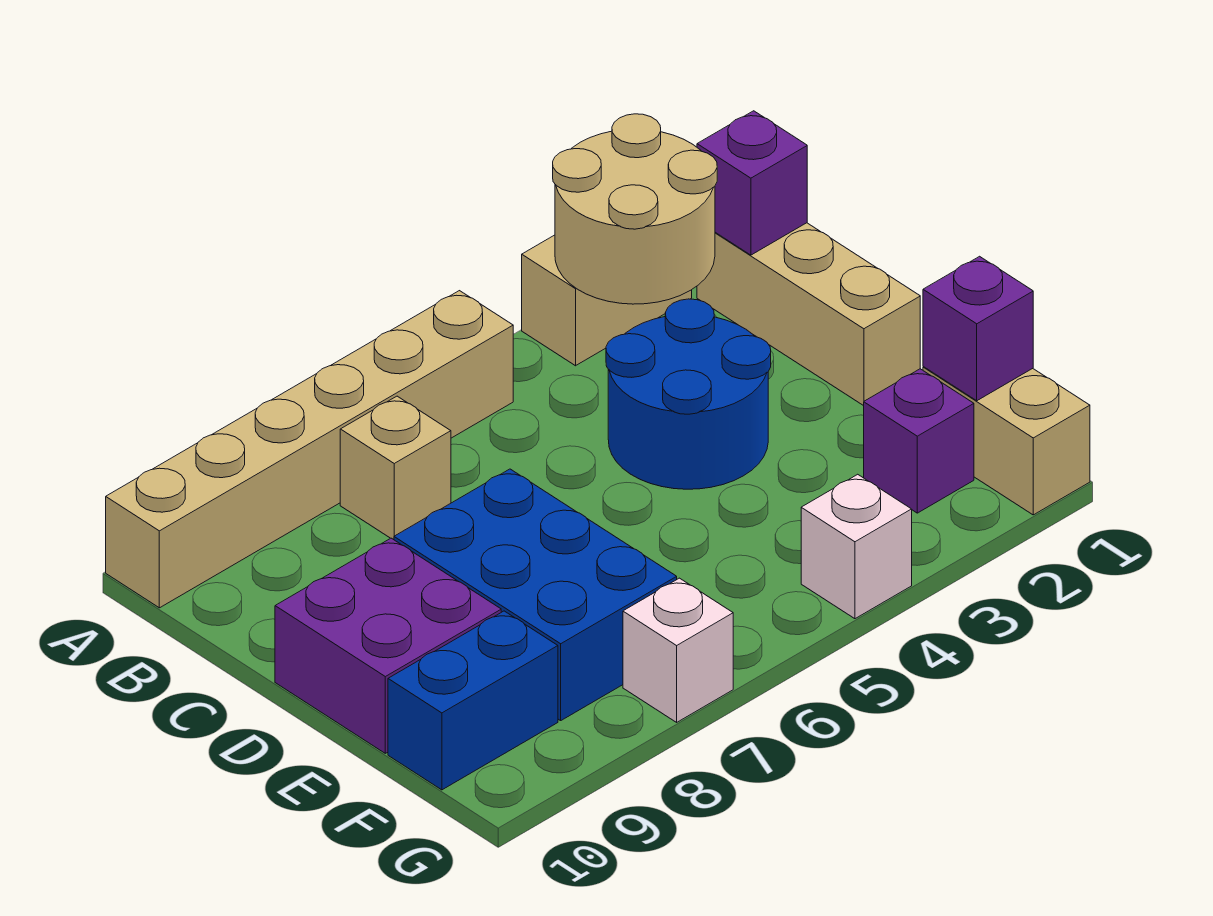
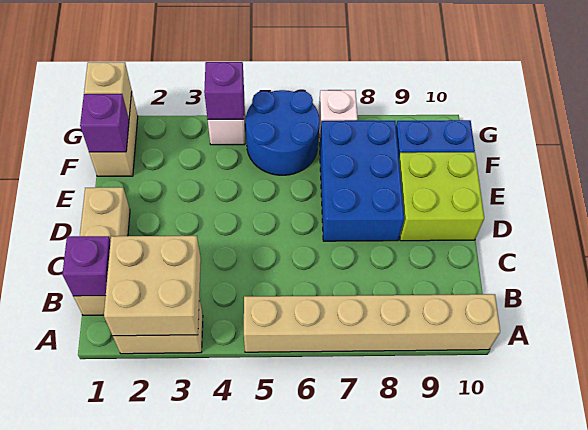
tan round brick A2:B3 level 2 -> tan brick A2:B3 level 2
tan brick B7 level 1 -> tan brick G1 level 2
blue round brick C3:D4 level 1 -> blue round brick F5:G6 level 1
purple brick D9:E10 level 1 -> lime brick D9:E10 level 1
purple brick F2 level 1 -> purple brick G4 level 2

